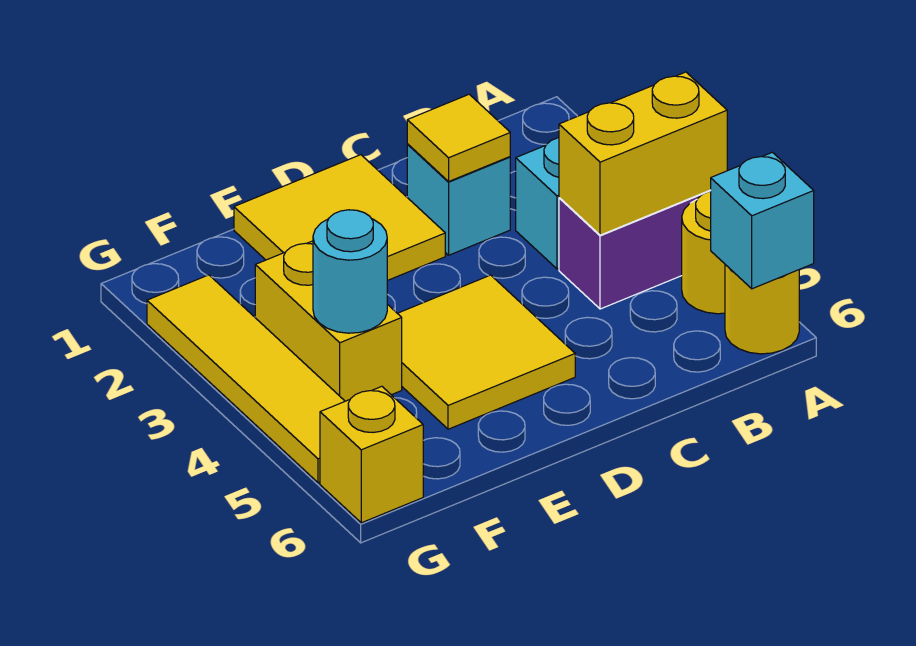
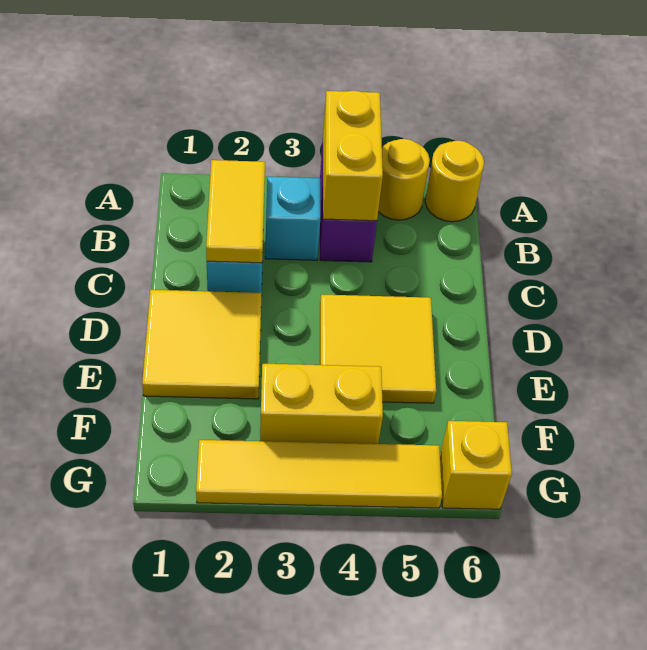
cyan brick A6 level 2 -> none
yellow tile C2 level 2 -> yellow tile B2:C2 level 2
cyan round brick F4 level 2 -> none

